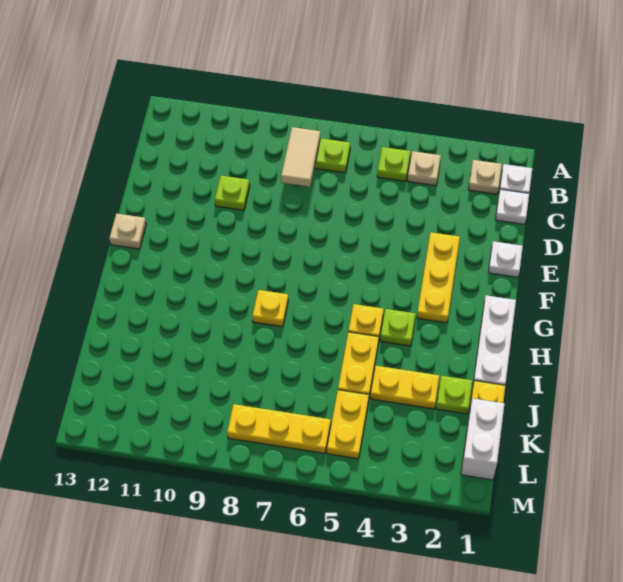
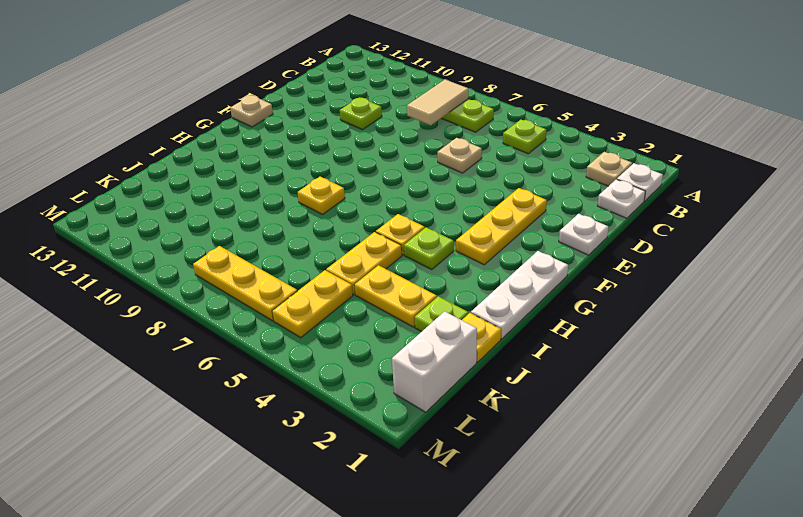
tan plate B4 level 1 -> tan plate D6 level 1

